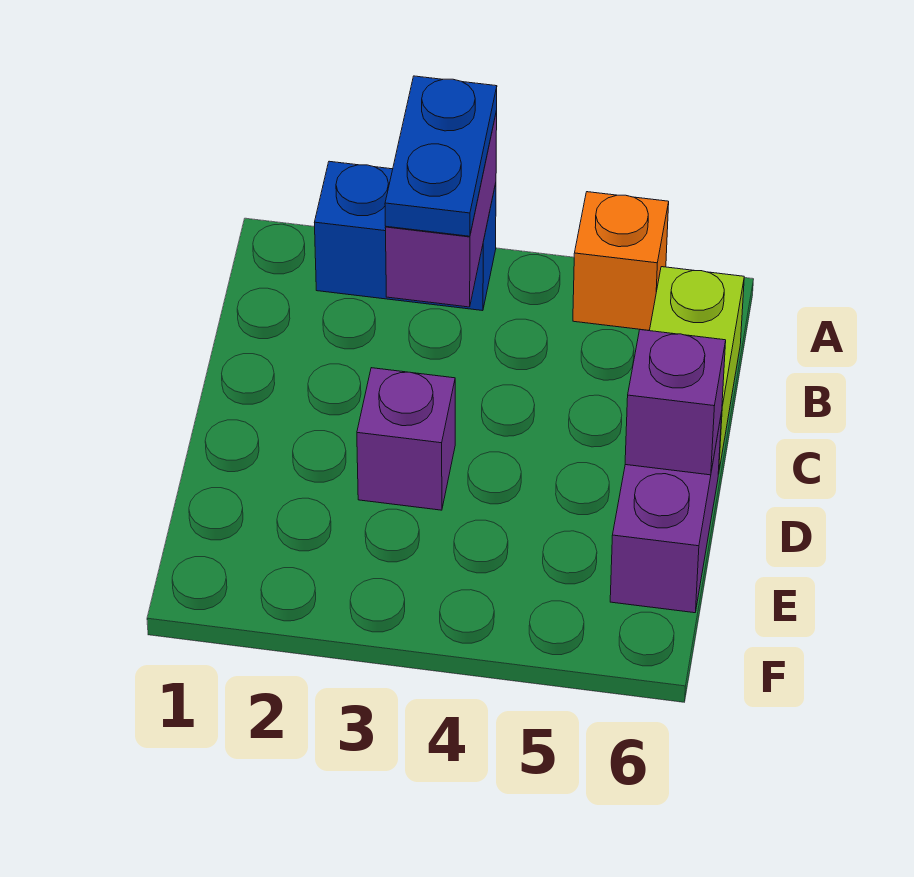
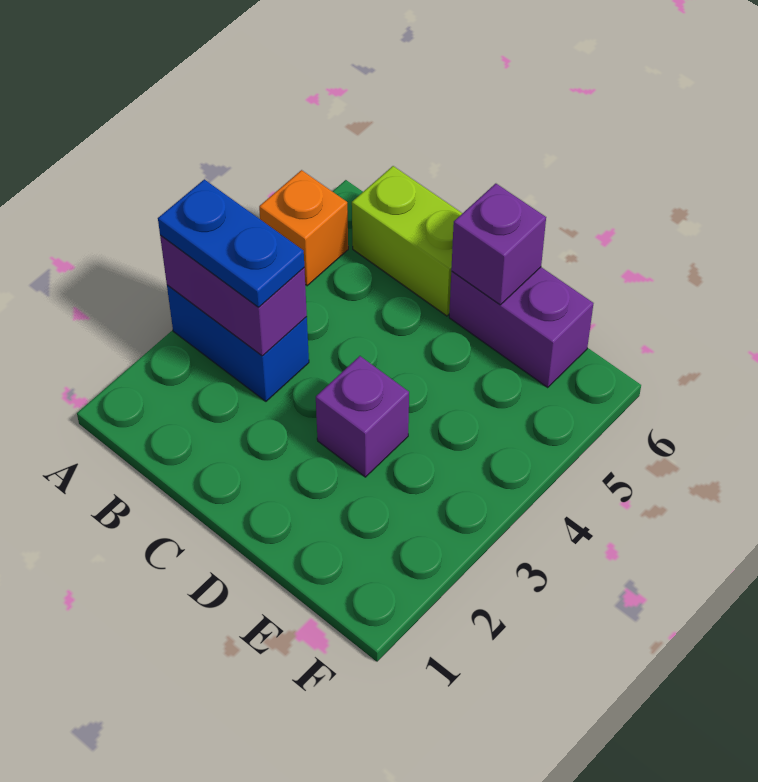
blue brick A2:A3 level 1 -> blue brick A3:B3 level 1

